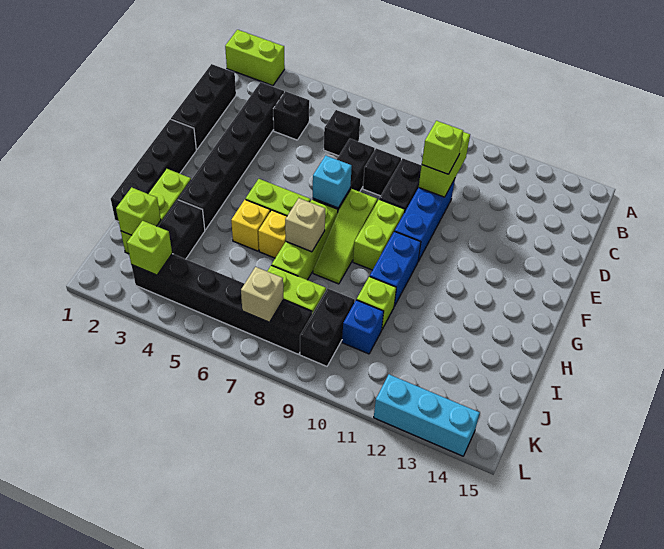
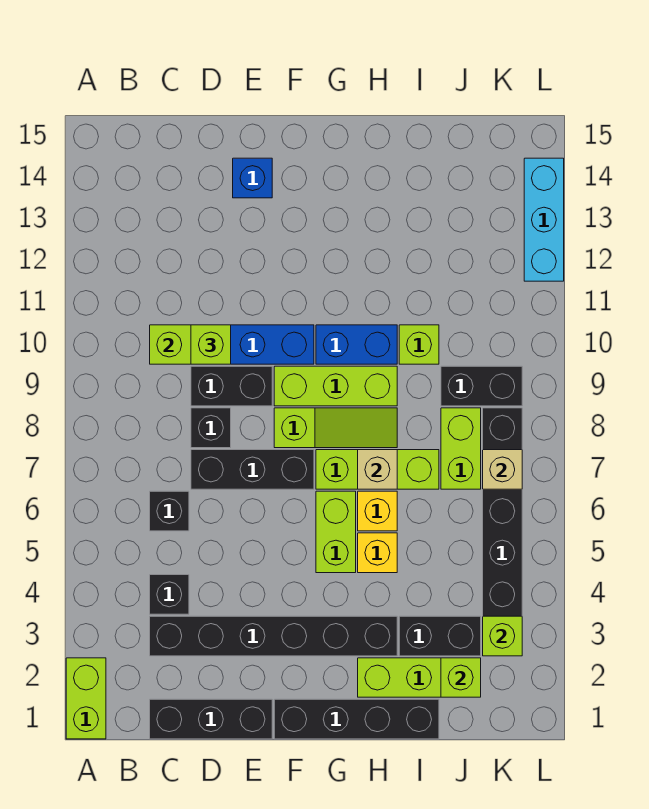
cyan brick F7 level 2 -> none
lime brick F9:G9 level 1 -> lime brick F9:H9 level 1
blue brick J10 level 1 -> blue brick E14 level 1

